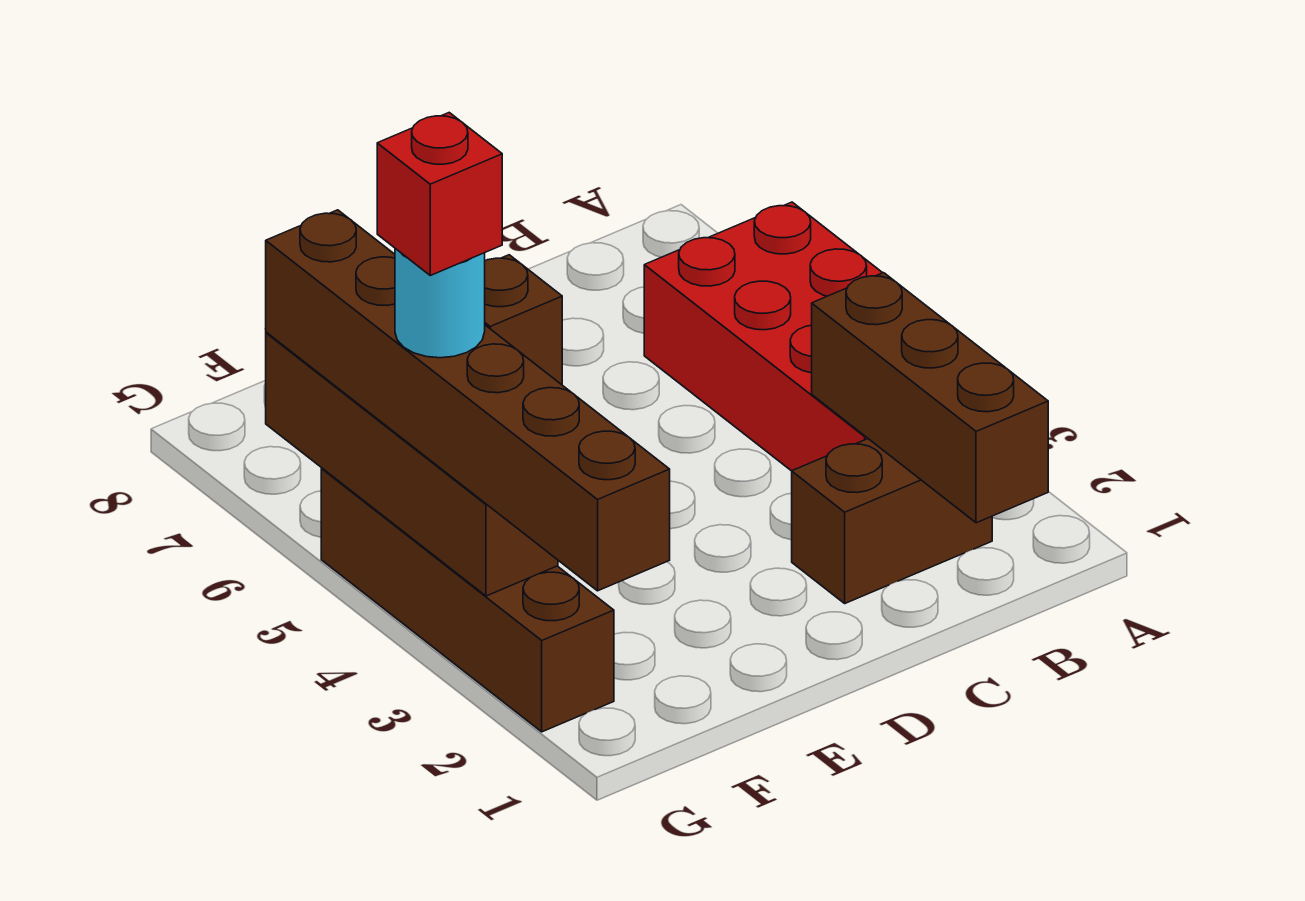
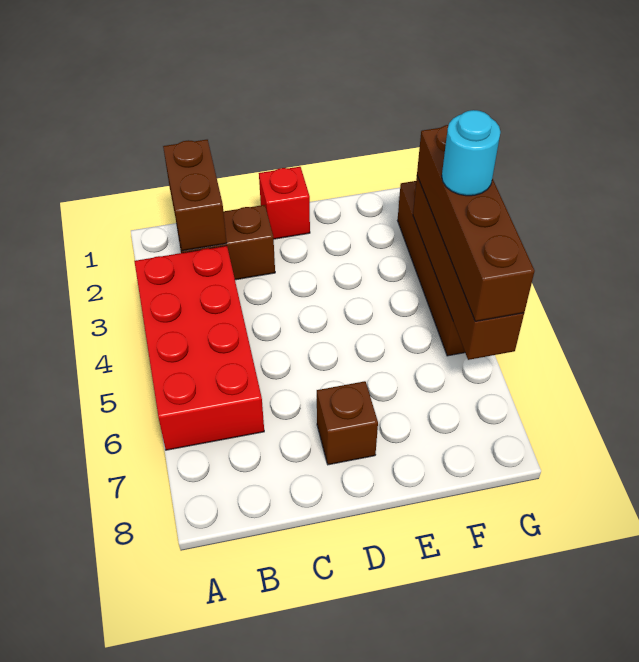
brown brick B1:B3 level 2 -> brown brick B1:B2 level 2
brown brick G1:G6 level 3 -> brown brick G3:G6 level 3
red brick G4 level 5 -> red brick D1 level 1

